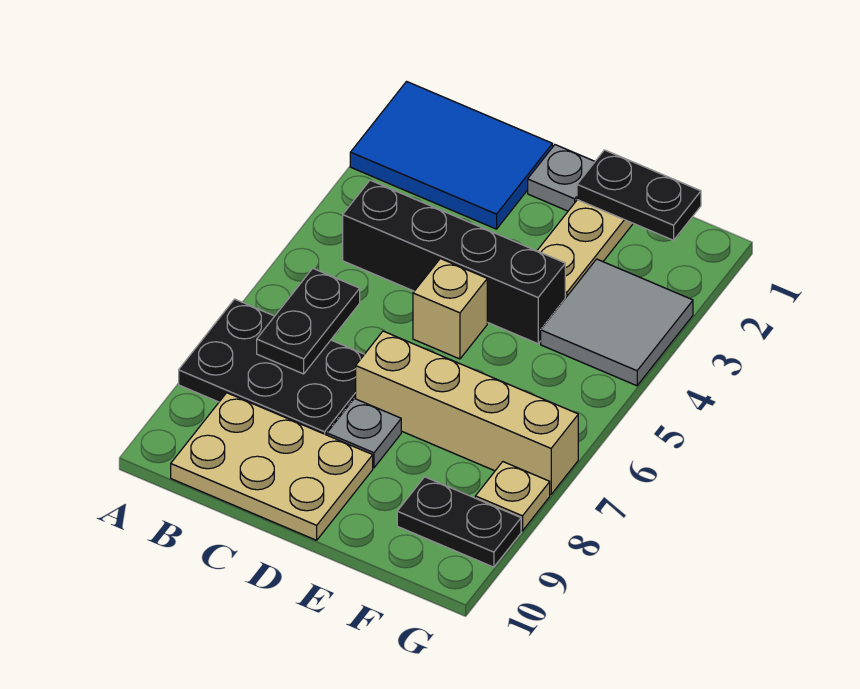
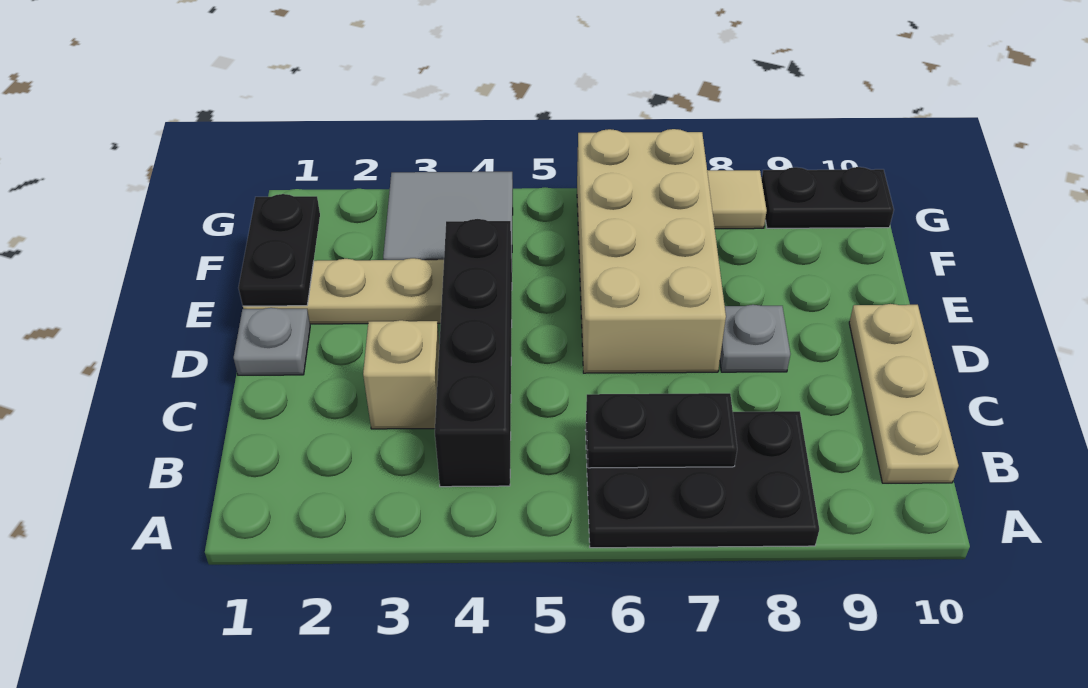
blue tile A1:C2 level 1 -> none
black plate A7:C8 level 1 -> black plate A6:B8 level 1
tan plate B9:D10 level 1 -> tan plate B10:D10 level 1
tan brick D5 level 1 -> tan brick C3 level 1
tan brick D7:G7 level 1 -> tan brick D6:G7 level 1
black plate F9:G9 level 1 -> black plate G9:G10 level 1
tan plate G8 level 1 -> tan tile G8 level 1

